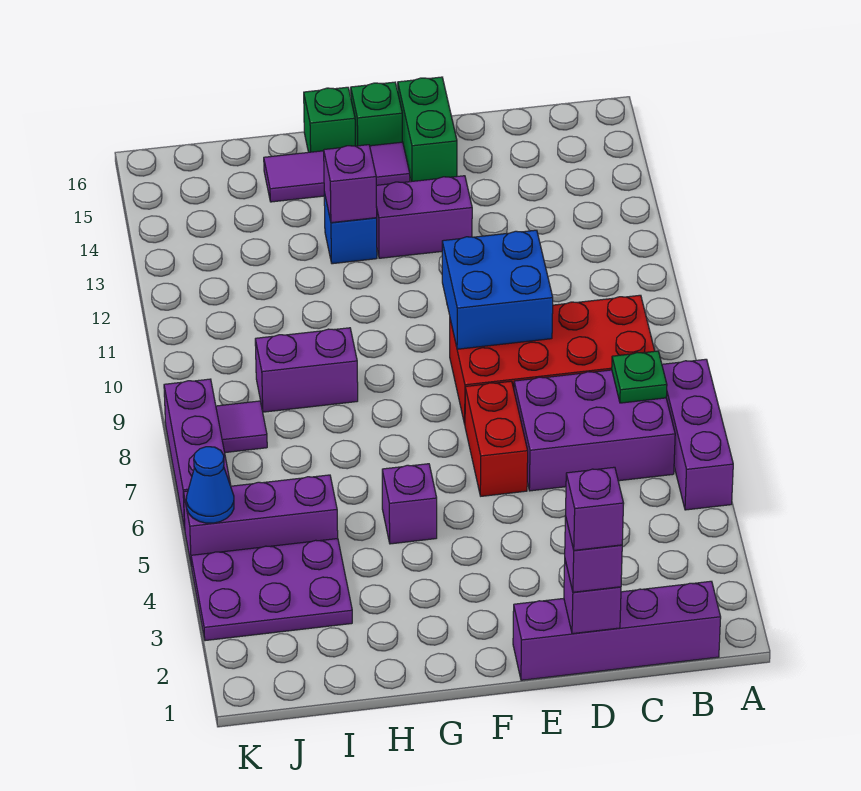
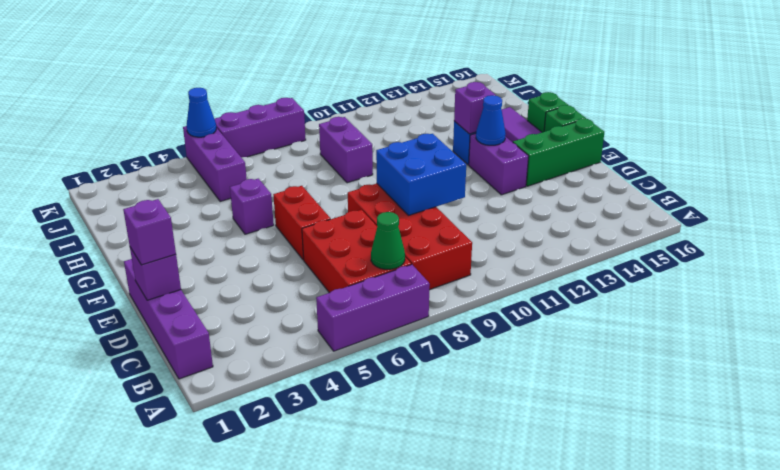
purple brick B6:D7 level 1 -> red brick B6:D7 level 1
green plate B7 level 2 -> green cone B7 level 2
purple brick D1 level 4 -> none
red brick E6:E7 level 1 -> red brick E6:F6 level 1
green brick E15:E16 level 1 -> green brick E14:E16 level 1
none -> blue cone F13 level 2
purple plate I3:K4 level 1 -> none
purple tile J8 level 1 -> none

